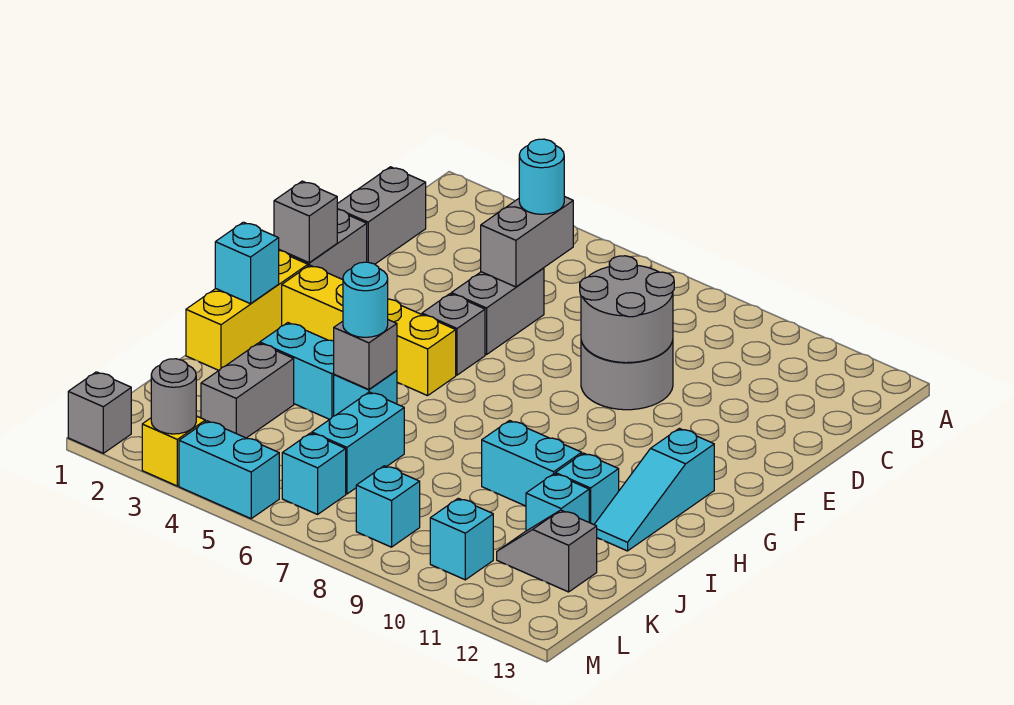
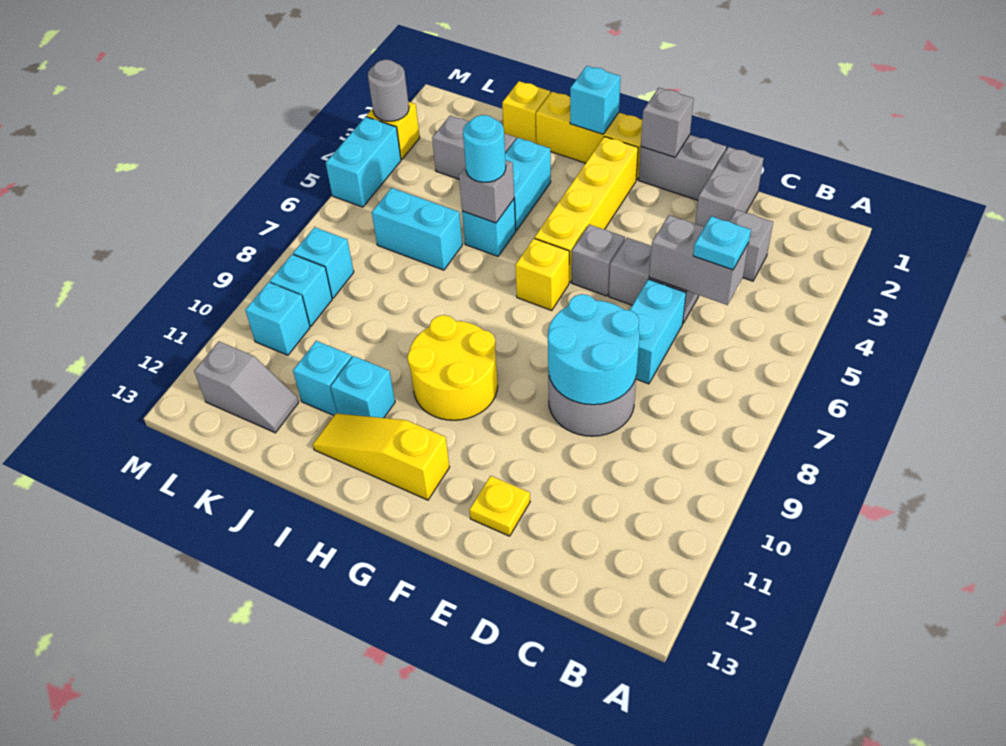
grey brick C1:D1 level 1 -> grey brick D1:D2 level 1
cyan round brick C5 level 3 -> cyan plate C5 level 3
grey round brick D8:E9 level 2 -> cyan round brick D8:E9 level 2
none -> yellow plate E12 level 1
none -> yellow brick G6 level 1
none -> yellow round brick G9:H10 level 1
cyan slope G12:I12 level 1 top G -> yellow slope G12:I12 level 1 top G
cyan brick I9:I10 level 1 -> cyan brick D6:D7 level 1
none -> yellow brick J1 level 1
grey slope K11:K12 level 1 top 12 -> grey slope K12:L12 level 1 top L
cyan brick L6 level 1 -> cyan brick L9 level 1
grey brick M1 level 1 -> grey brick C3 level 1

